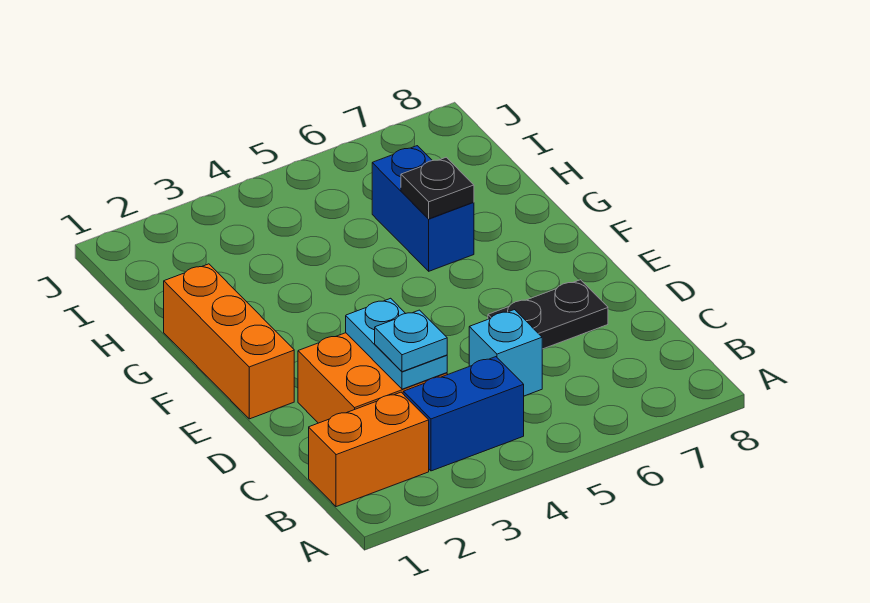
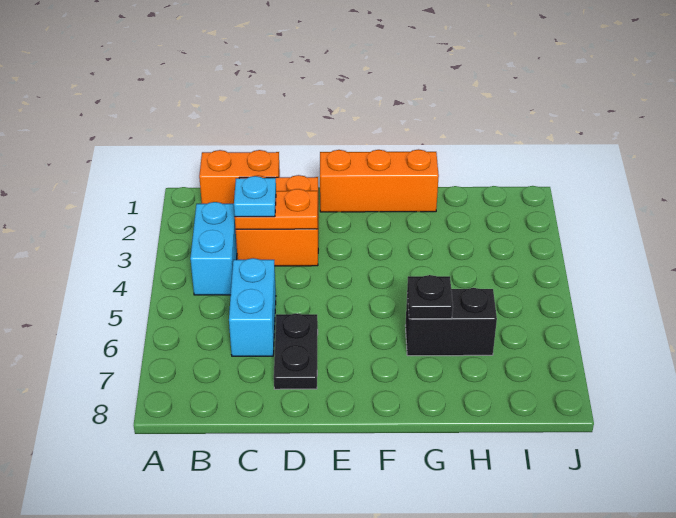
orange brick B1:B2 level 1 -> orange brick B1:C1 level 1
blue brick B3:B4 level 1 -> cyan brick B3:B4 level 1
cyan plate C3:D3 level 2 -> orange plate C3:D3 level 2
cyan brick C5 level 1 -> cyan brick C5:C6 level 1
blue brick G6:H6 level 1 -> black brick G6:H6 level 1

